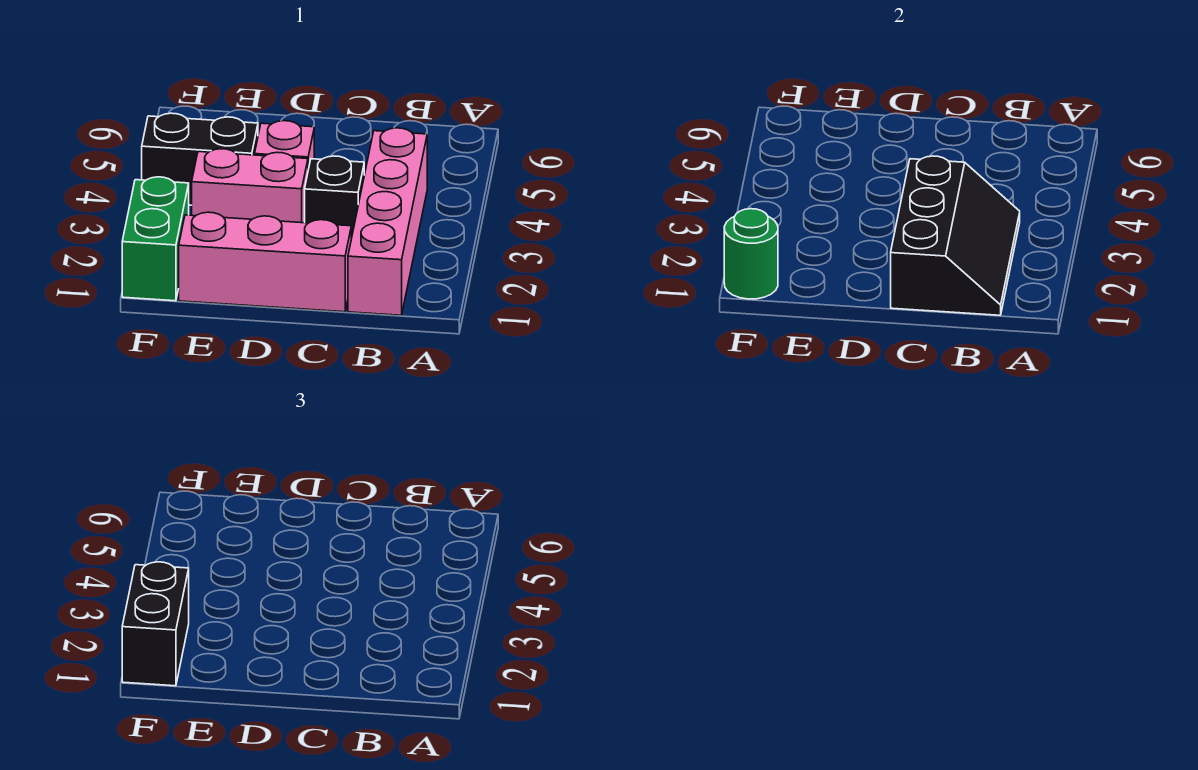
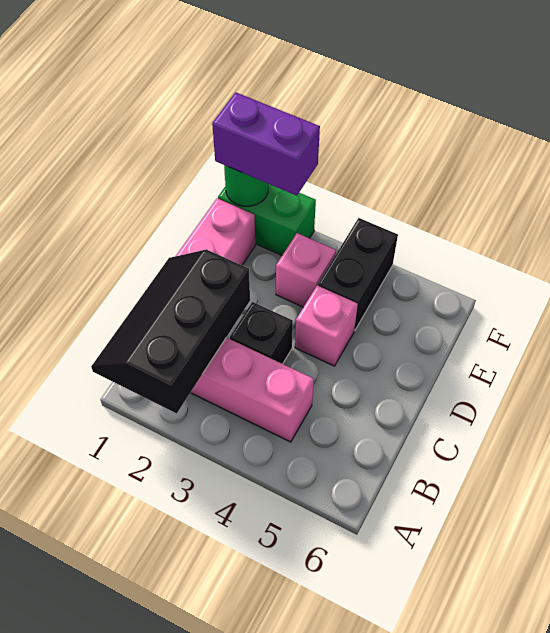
black slope B1:C3 level 2 top C -> black slope A1:C2 level 2 top 2
pink brick D3:E3 level 1 -> pink brick E3 level 1
black brick F1:F2 level 3 -> purple brick F1:F2 level 3

